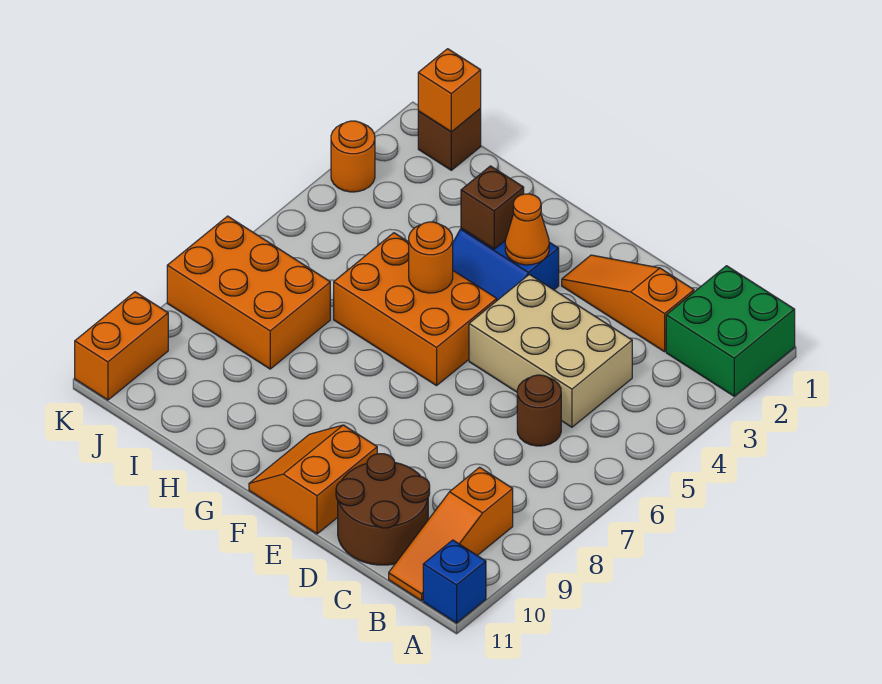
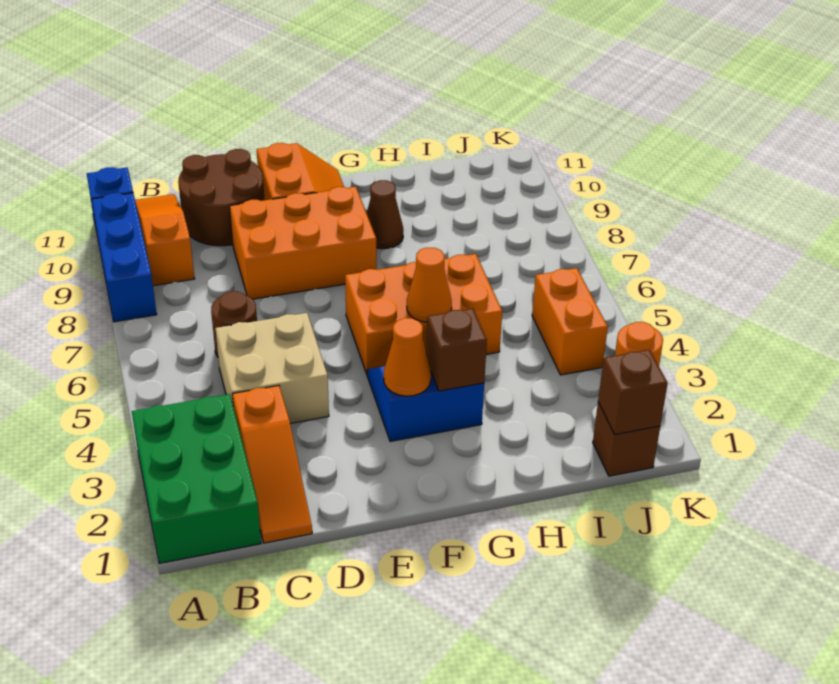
green brick A1:B2 level 1 -> green brick A1:B3 level 1
none -> blue brick A8:A10 level 1
orange slope C2:E2 level 1 top C -> orange slope C1:C3 level 1 top 3
tan brick C4:E5 level 1 -> tan brick C4:D5 level 1
orange round brick G5 level 2 -> orange cone G5 level 2
none -> brown cone G9 level 1
orange brick I7:K8 level 1 -> orange brick D8:F9 level 1
orange brick J1 level 2 -> brown brick J1 level 2
orange brick K10:K11 level 1 -> orange brick J4:J5 level 1

